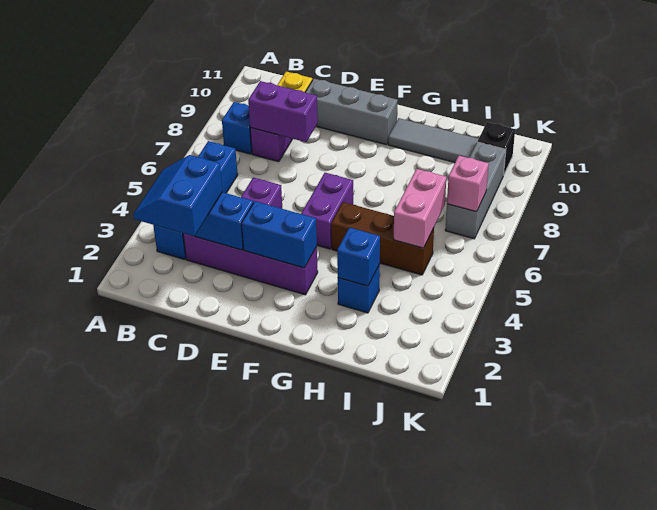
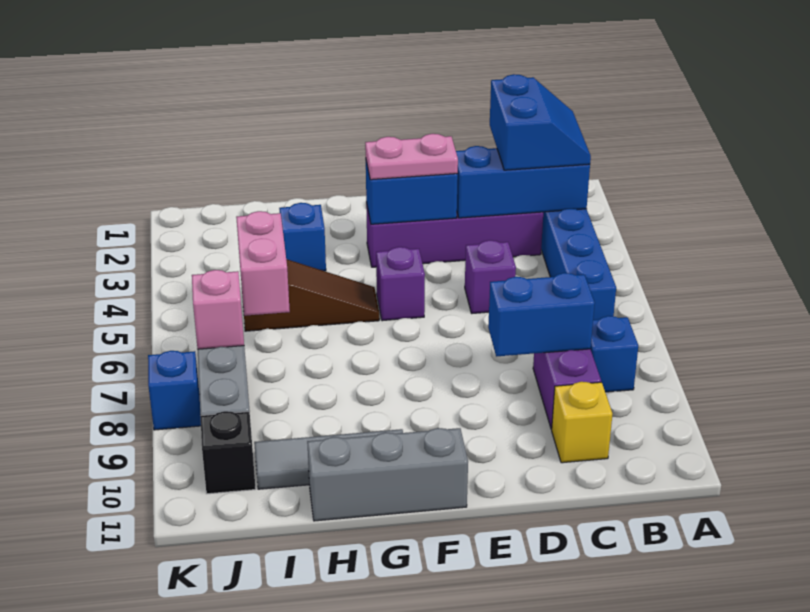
purple brick C8:D8 level 2 -> blue brick C8:D8 level 2
grey brick D10:F10 level 1 -> grey brick F11:H11 level 1
none -> pink plate E3:F3 level 3
purple brick F5:F6 level 1 -> purple brick F5 level 1
brown brick G5:I5 level 1 -> brown slope G5:I5 level 1 top I
blue brick H3 level 2 -> blue brick K8 level 1

